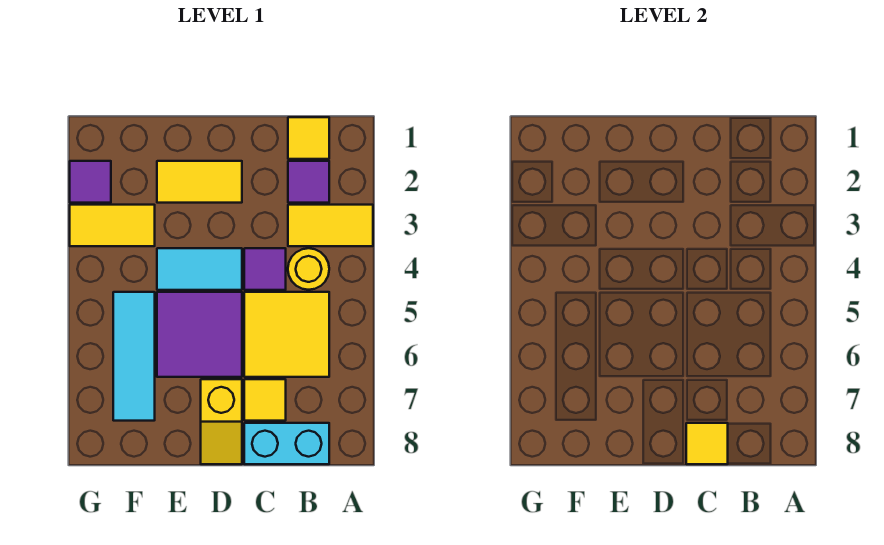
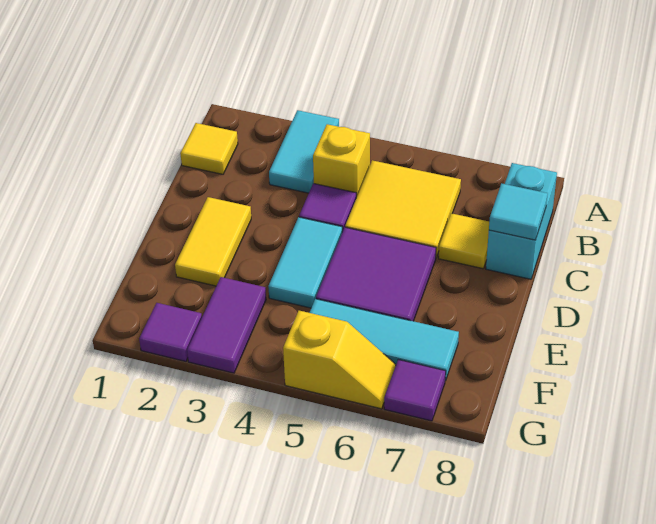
yellow tile A3:B3 level 1 -> cyan tile A3:B3 level 1
purple tile B2 level 1 -> purple tile G7 level 1
yellow round brick B4 level 1 -> yellow brick B4 level 1
yellow tile C8 level 2 -> cyan tile C8 level 2
yellow slope D7:D8 level 1 top 7 -> yellow slope G5:G6 level 1 top 5
yellow tile F3:G3 level 1 -> purple tile F3:G3 level 1

